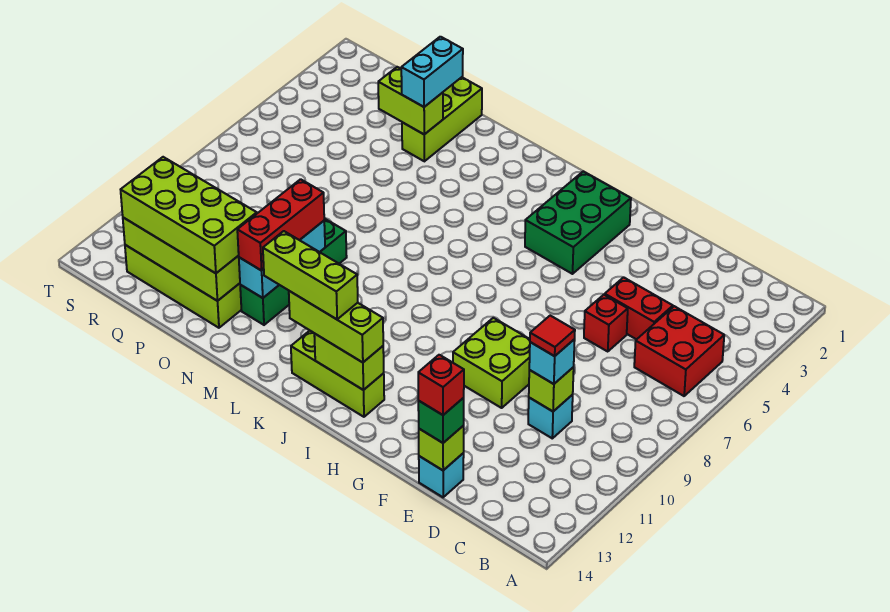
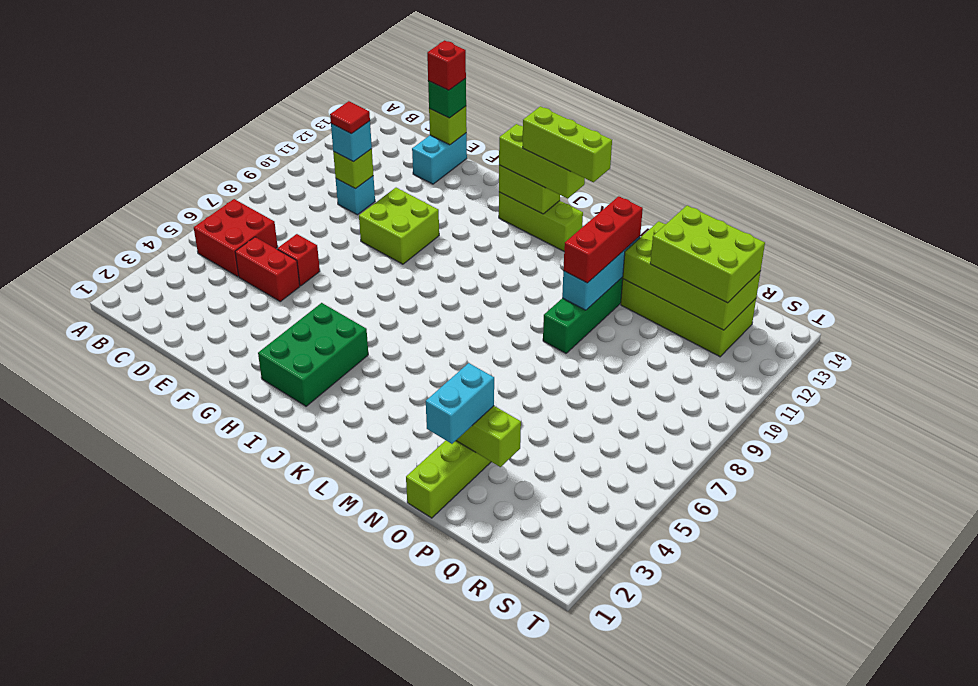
cyan brick E14 level 1 -> cyan brick E13:E14 level 1
lime brick O12:R13 level 3 -> lime brick P12:R13 level 3

